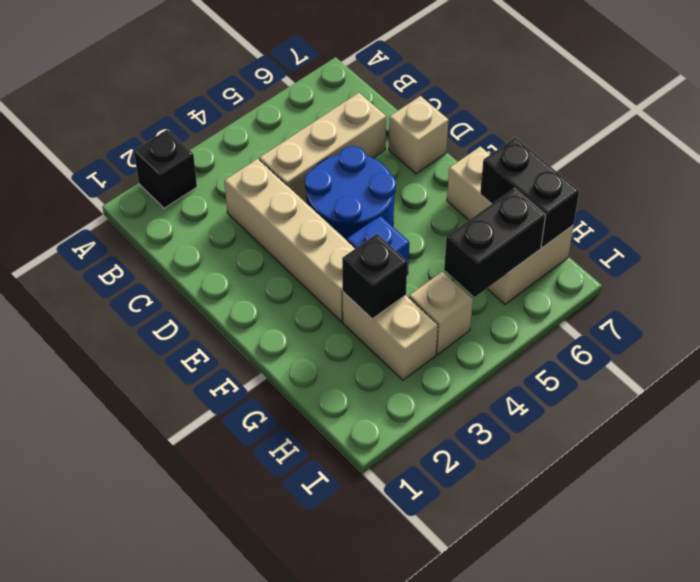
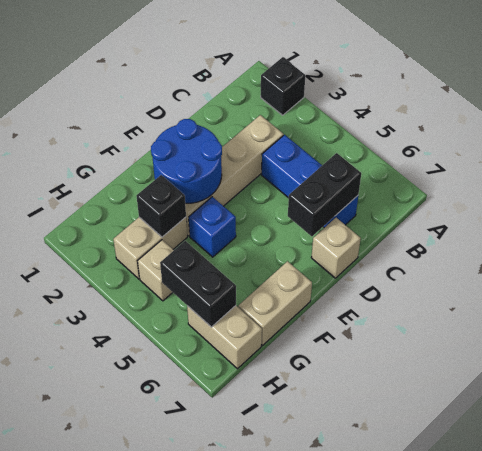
tan brick C4:C6 level 1 -> blue brick C4:C6 level 1
blue round brick D4:E5 level 1 -> blue round brick E2:F3 level 2
black brick G7:H7 level 2 -> black brick C6:D6 level 2

